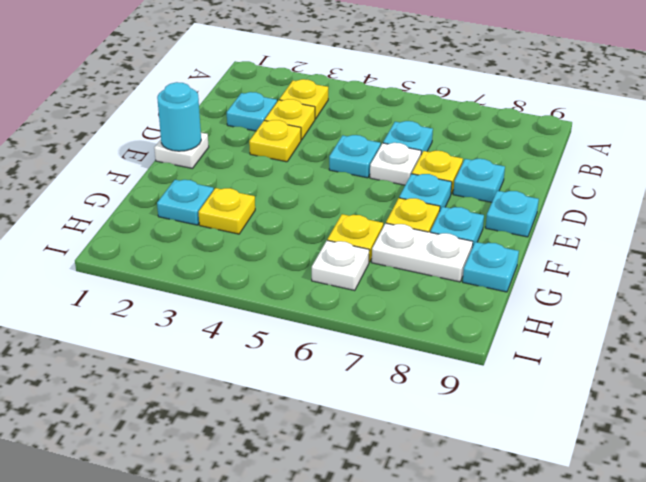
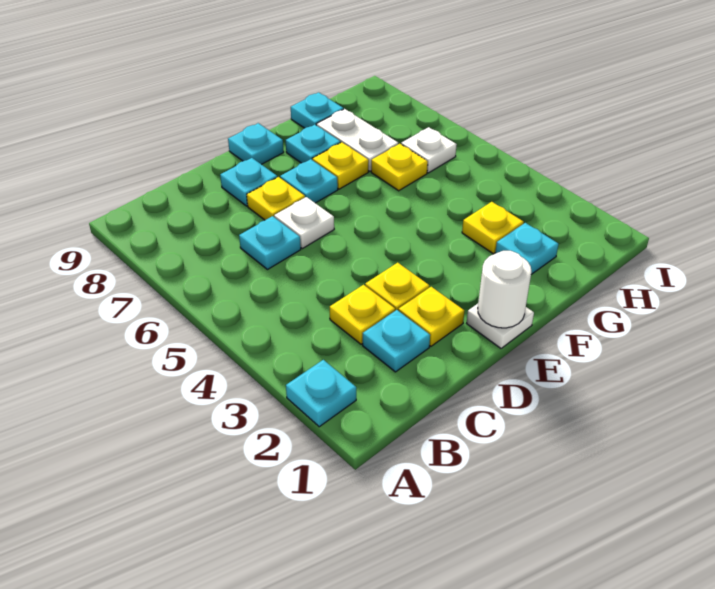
yellow plate B3 level 1 -> yellow plate D2 level 1
cyan plate D5 level 1 -> cyan plate A2 level 1
cyan round brick E1 level 2 -> white round brick E1 level 2

